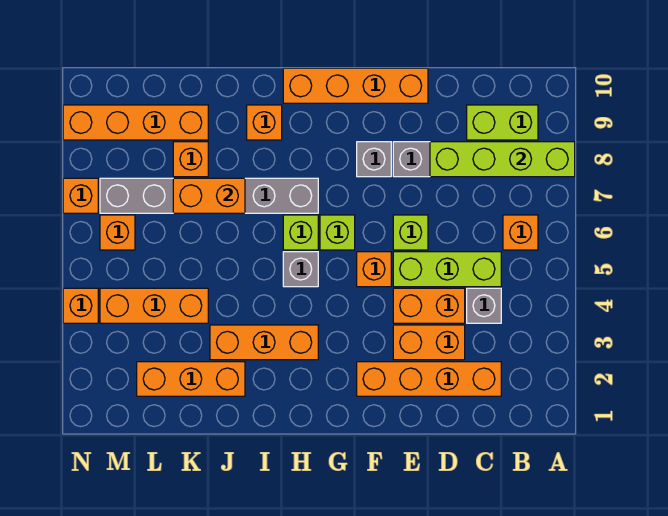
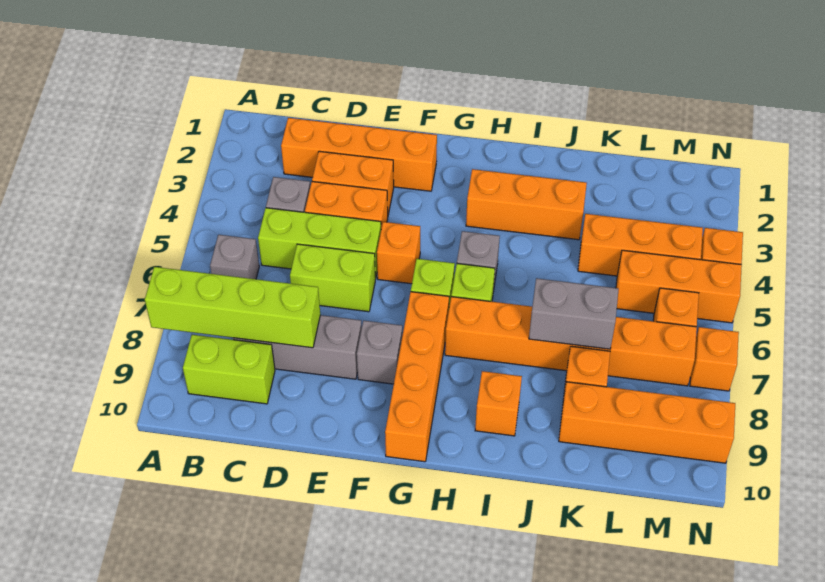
orange brick B6 level 1 -> grey brick B6 level 1
lime brick E6 level 1 -> lime brick D6:E6 level 1
orange brick E10:H10 level 1 -> orange brick G7:G10 level 1
grey brick H7:M7 level 1 -> orange brick H7:M7 level 1
orange brick J2:L2 level 1 -> orange brick L5:N5 level 1
orange brick J7:K7 level 2 -> grey brick J7:K7 level 2

